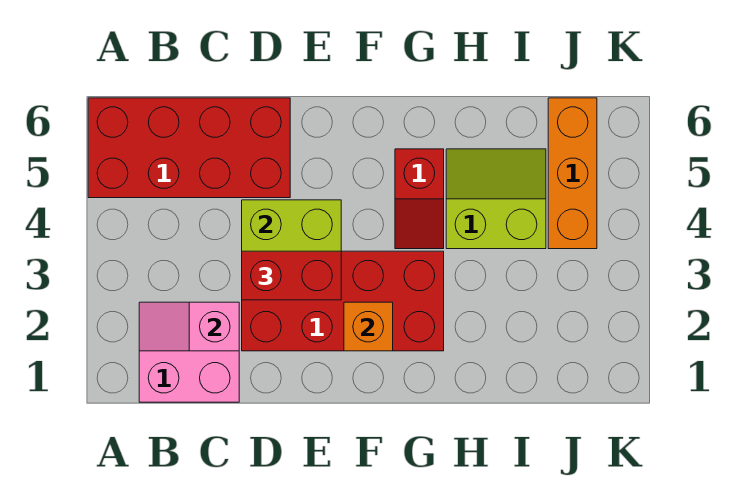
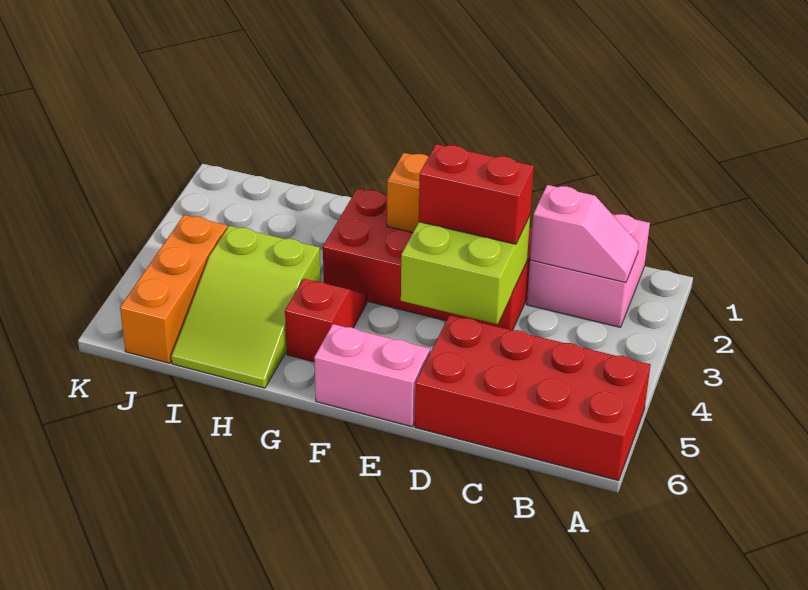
none -> pink brick E6:F6 level 1
lime slope H4:I5 level 1 top 4 -> lime slope H4:I6 level 1 top 4

